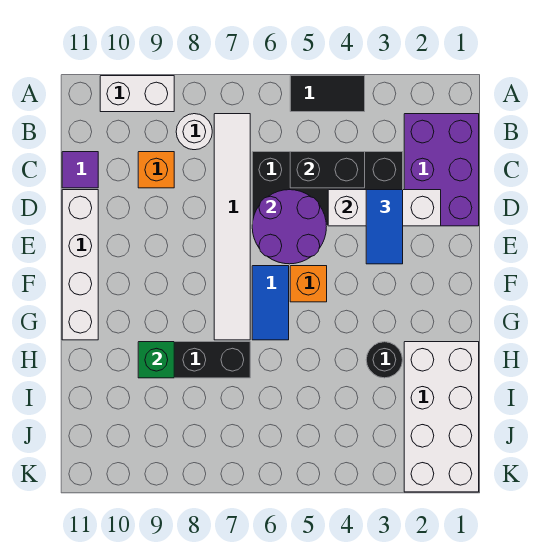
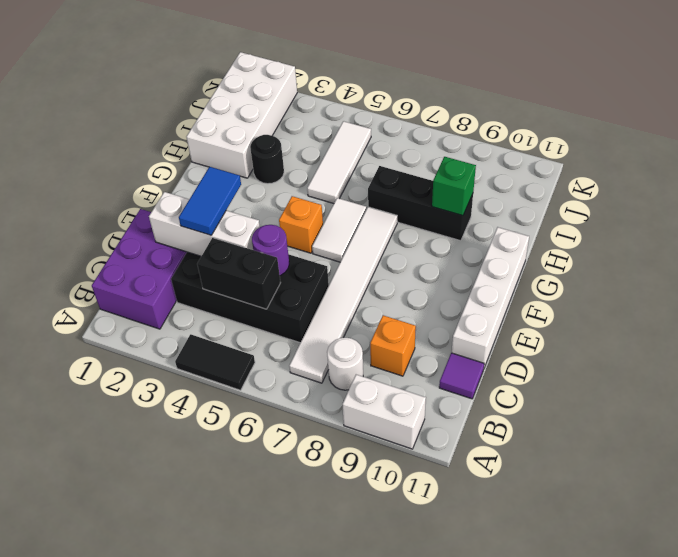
purple round brick D5:E6 level 2 -> purple round brick D5 level 2
blue tile F6:G6 level 1 -> white tile F6:G6 level 1
none -> white tile H5:J5 level 1

